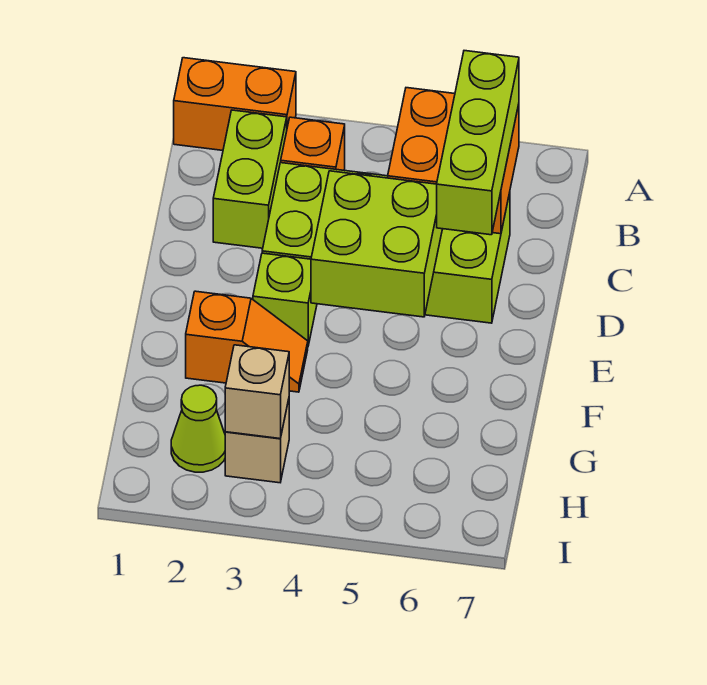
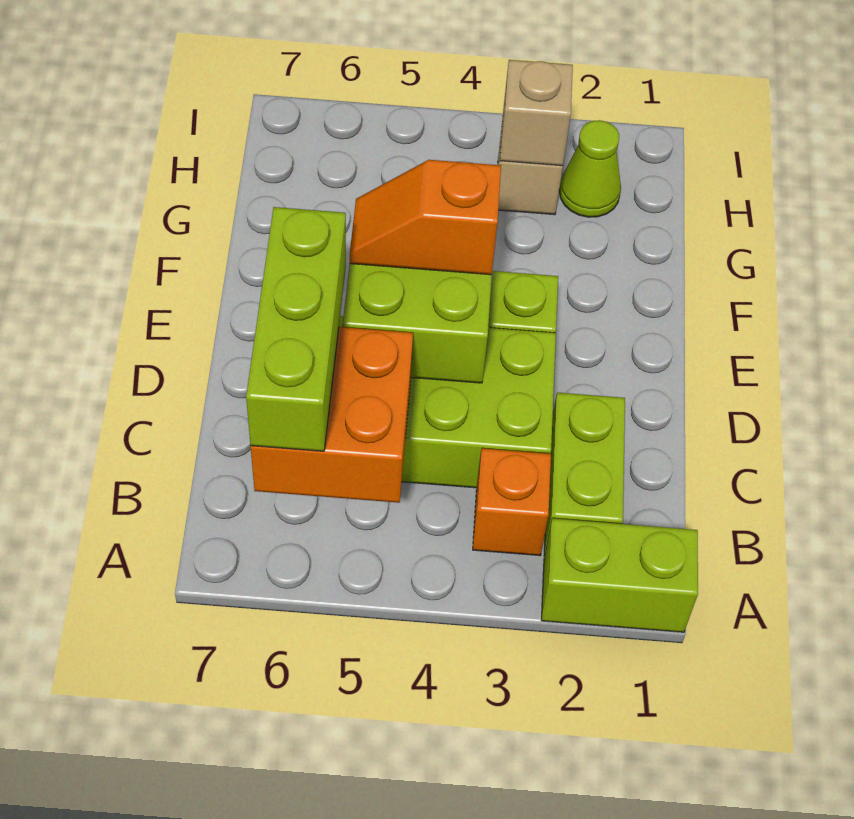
orange brick A1:A2 level 1 -> lime brick A1:A2 level 1
orange slope F2:F3 level 1 top 2 -> orange slope E4:E5 level 3 top 4

